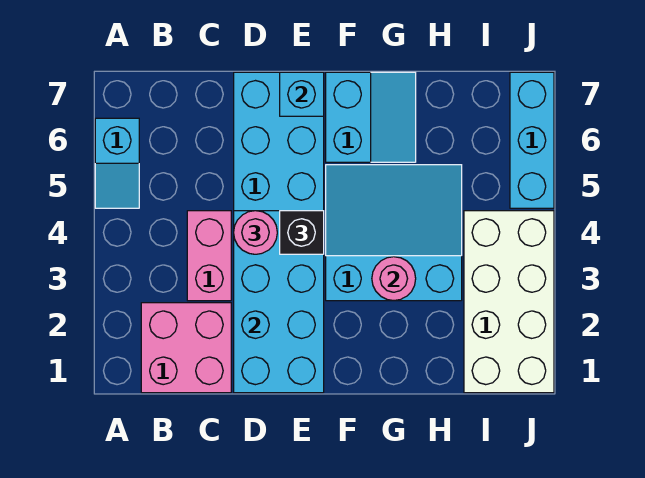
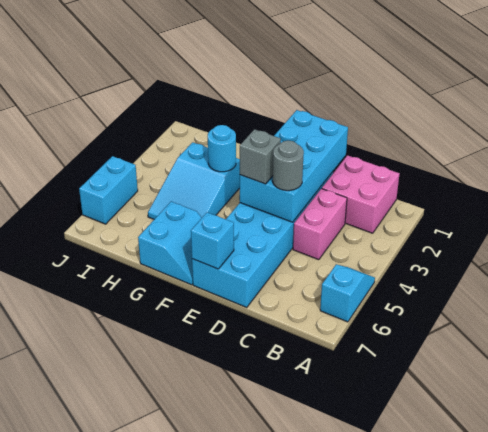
pink round brick D4 level 3 -> grey round brick D4 level 3
black brick E4 level 3 -> grey brick E4 level 3
cyan slope F3:H5 level 1 top 3 -> cyan slope G3:H5 level 1 top 3
cyan slope F6:G7 level 1 top F -> cyan slope F6:G7 level 1 top G
pink round brick G3 level 2 -> cyan round brick G3 level 2
white brick I1:J4 level 1 -> none
cyan brick J5:J7 level 1 -> cyan brick J5:J6 level 1

